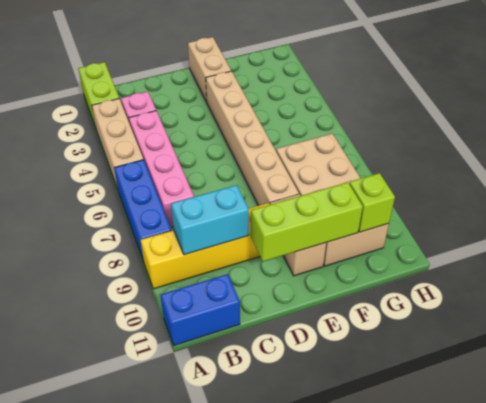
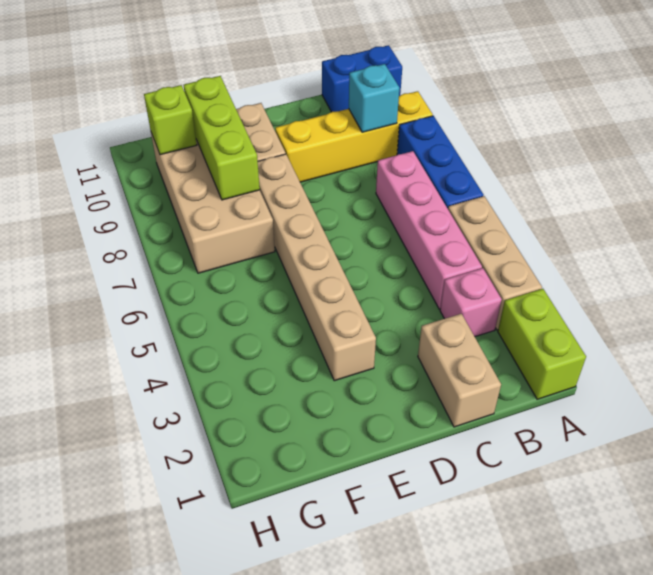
cyan brick B9:C9 level 2 -> cyan brick B9 level 2
lime brick D10:F10 level 2 -> lime brick F8:F10 level 2
tan brick E1:E2 level 1 -> tan brick C1:C2 level 1

